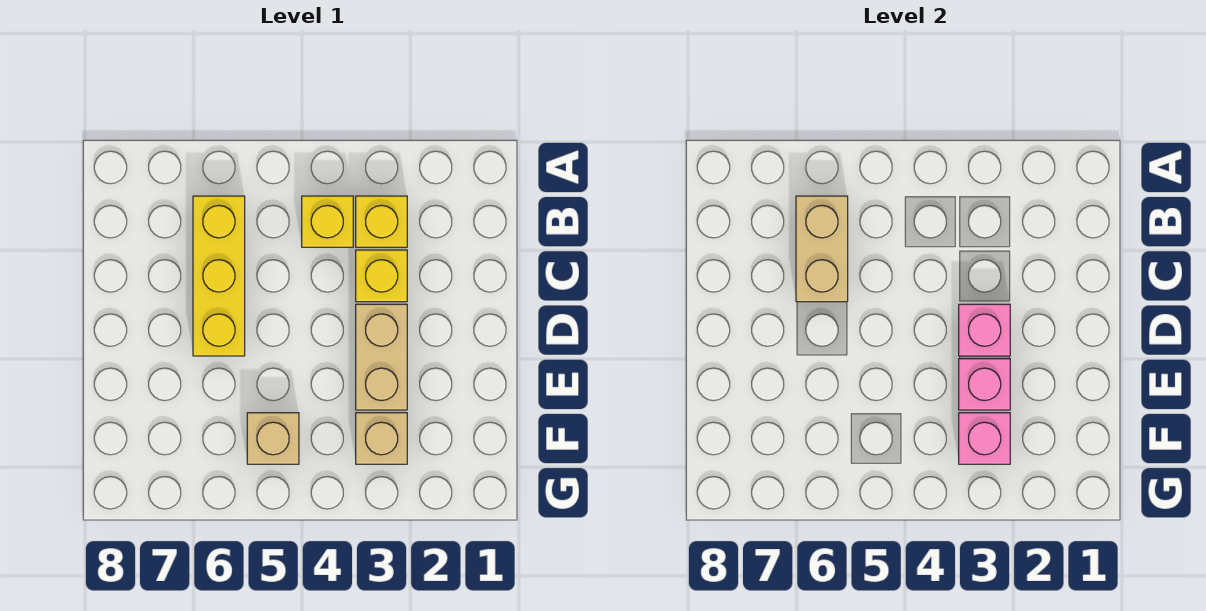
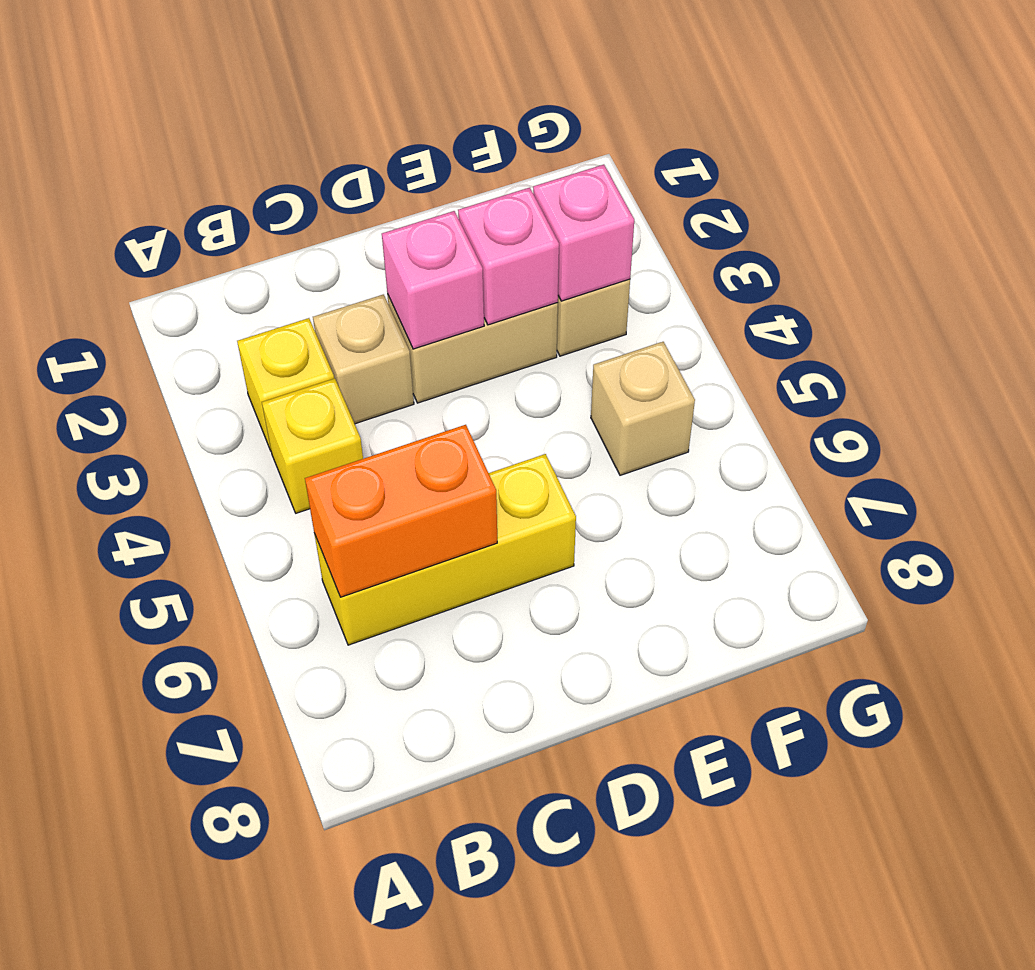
tan brick B6:C6 level 2 -> orange brick B6:C6 level 2
yellow brick C3 level 1 -> tan brick C3 level 1

